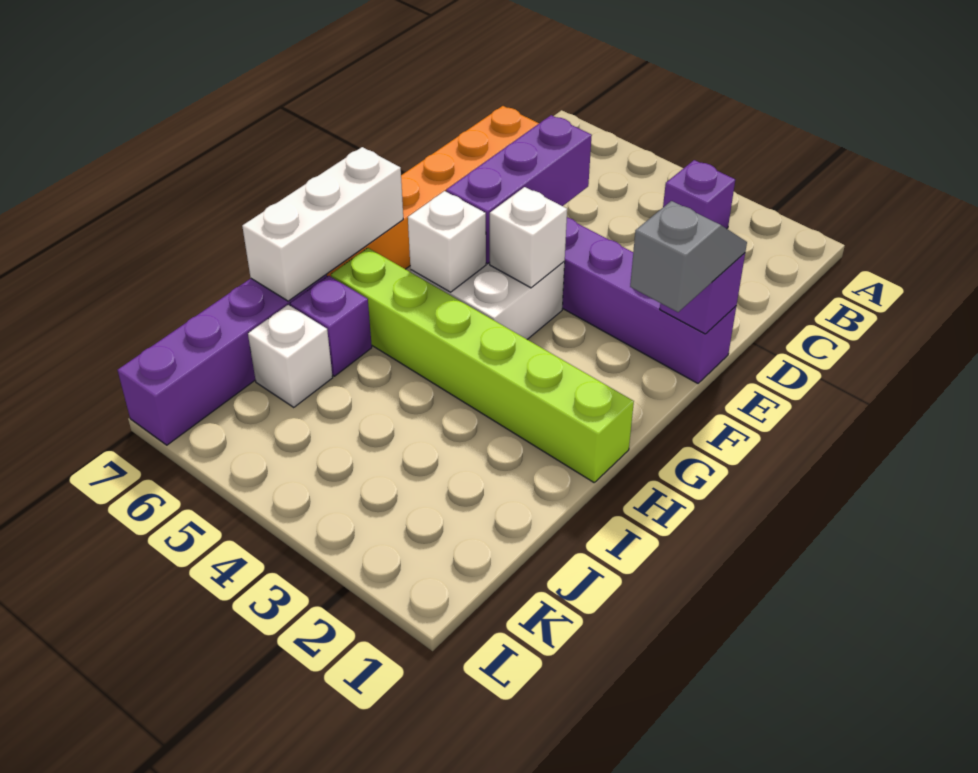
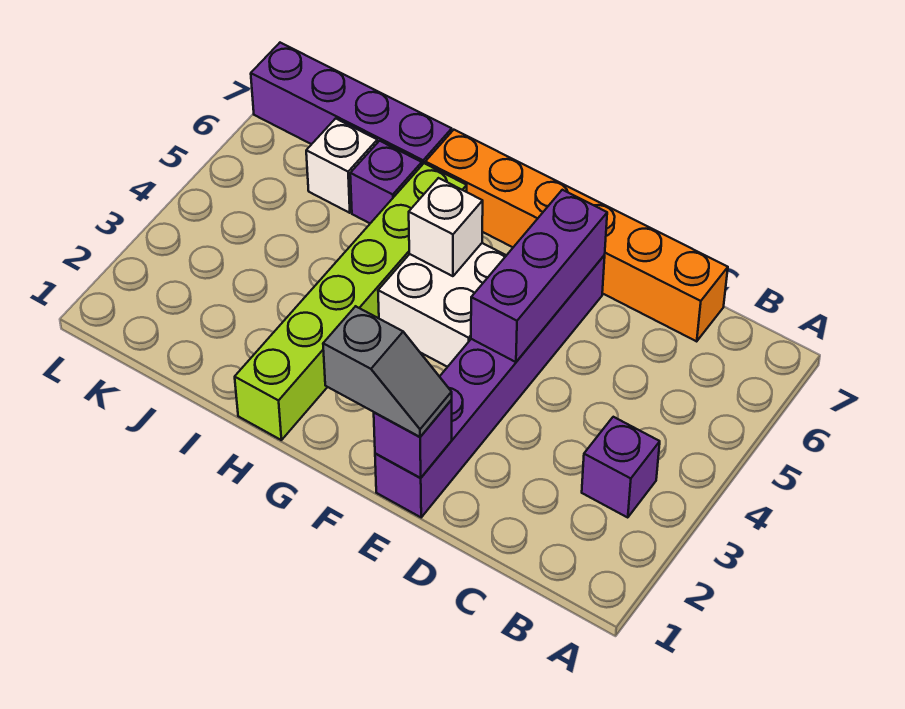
purple brick D5:F5 level 2 -> purple brick E4:E6 level 2
white brick F4 level 2 -> none
white brick G7:I7 level 2 -> none

